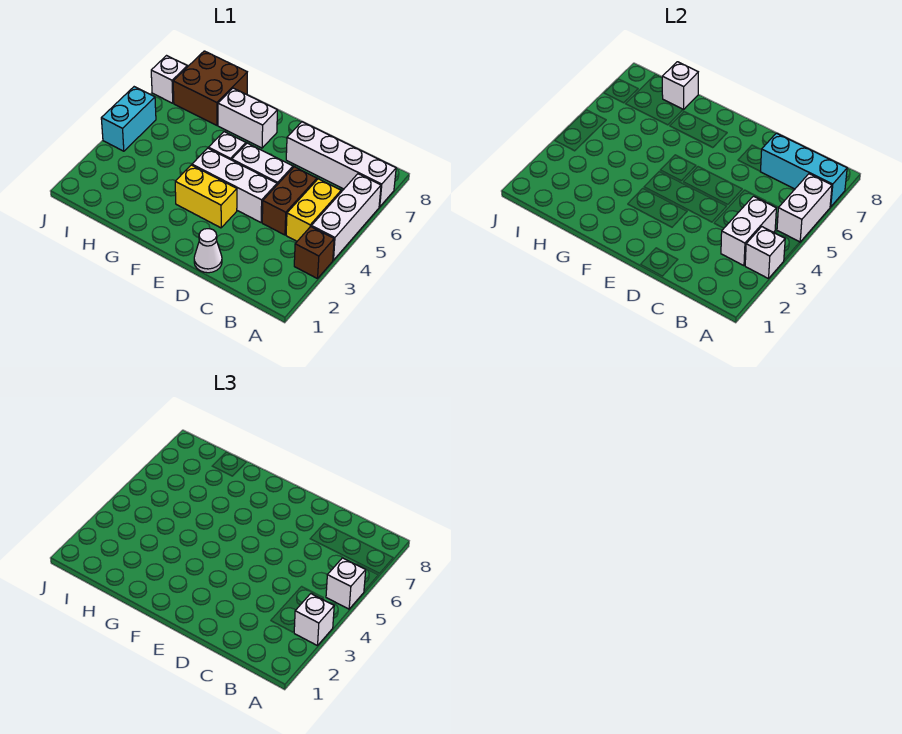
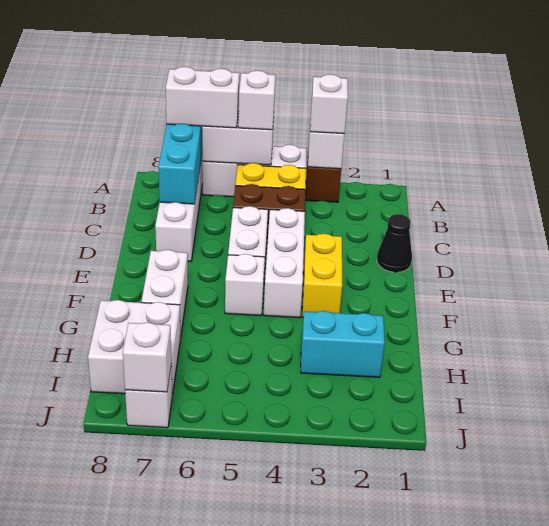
white brick B3:B4 level 2 -> white brick A6:A7 level 3
white cone D1 level 1 -> black cone D1 level 1
brown brick H7:I8 level 1 -> white brick H7:I8 level 1
white brick H8 level 2 -> white brick J7 level 2
cyan brick J4:J5 level 1 -> cyan brick H2:H3 level 1

